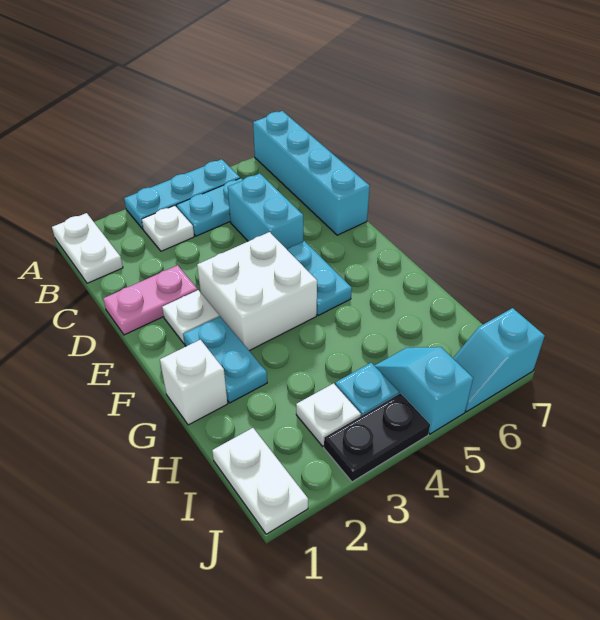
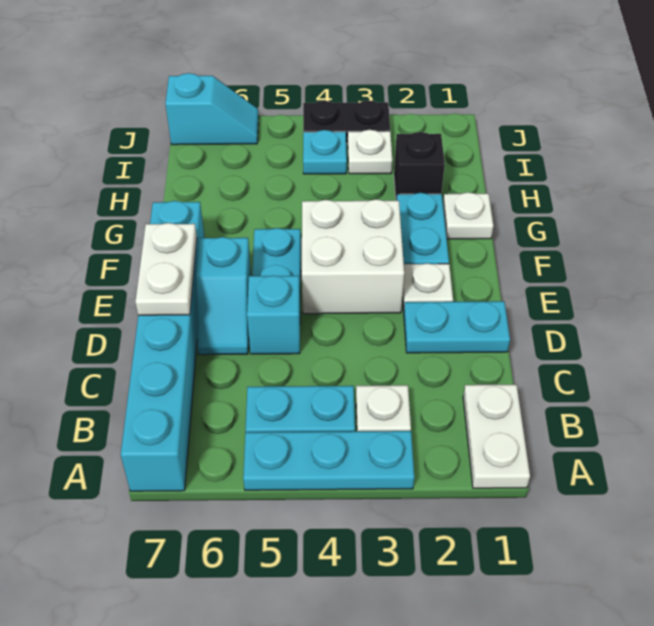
cyan brick A7:D7 level 1 -> cyan brick A7:F7 level 1
cyan brick C5:D5 level 1 -> cyan brick D5 level 1
pink plate D1:D2 level 1 -> cyan plate D1:D2 level 1
white brick G1 level 1 -> white plate G1 level 1
none -> black brick H2 level 1
white plate I1:J1 level 1 -> white plate D7:E7 level 2
cyan slope I5:J5 level 1 top J -> cyan slope D6:E6 level 1 top E

